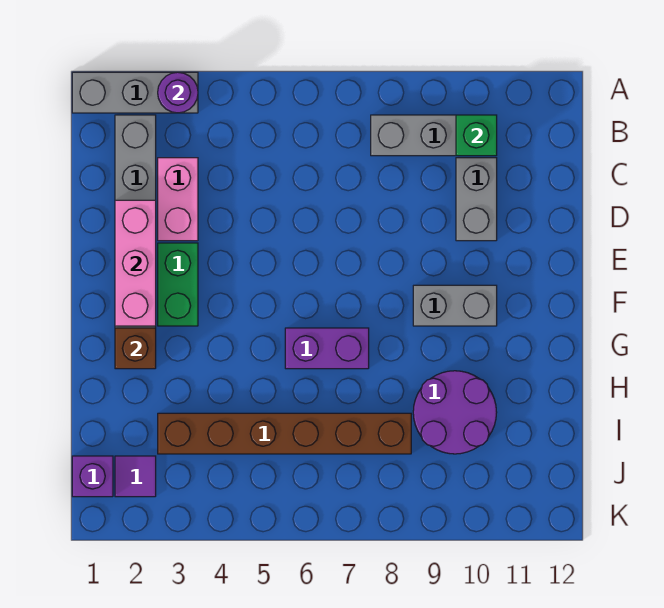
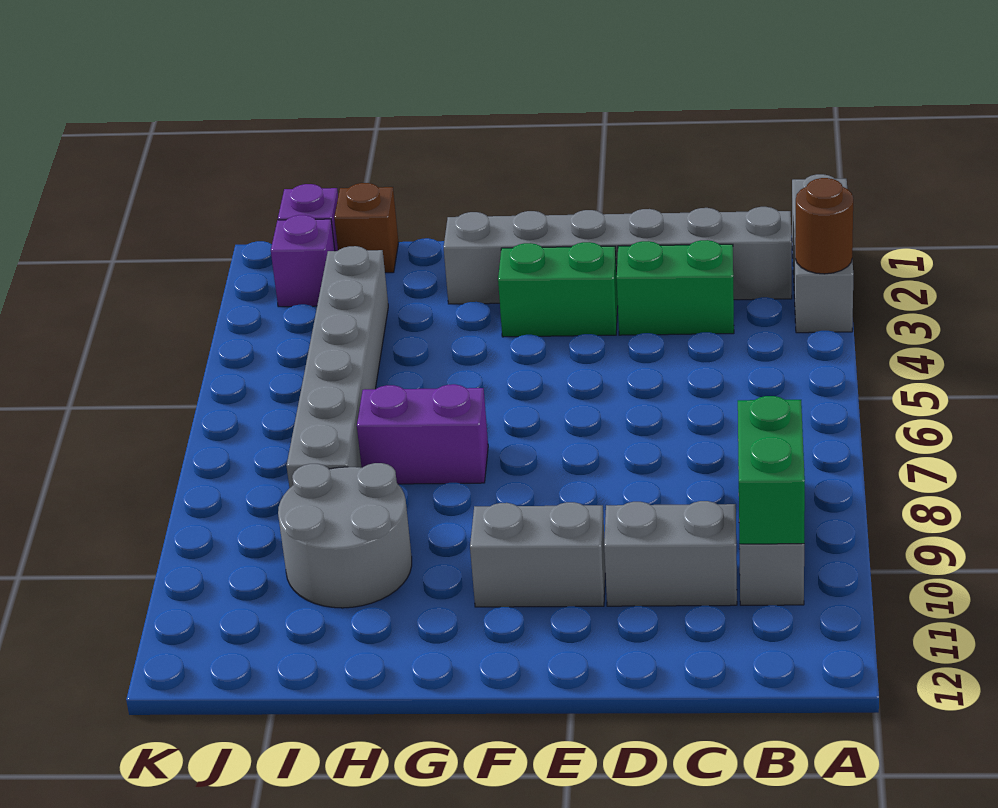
purple round brick A3 level 2 -> brown round brick A3 level 2
green brick B10 level 2 -> green brick B9:B10 level 2
pink brick C3:D3 level 1 -> green brick C3:D3 level 1
pink brick D2:F2 level 2 -> none
grey brick F9:F10 level 1 -> grey brick E10:F10 level 1
brown brick G2 level 2 -> brown brick I1 level 1
purple brick G6:G7 level 1 -> purple brick G7:H7 level 1
purple round brick H9:I10 level 1 -> grey round brick H9:I10 level 1
brown brick I3:I8 level 1 -> grey brick I3:I8 level 1
purple tile J2 level 1 -> purple brick J2 level 1

